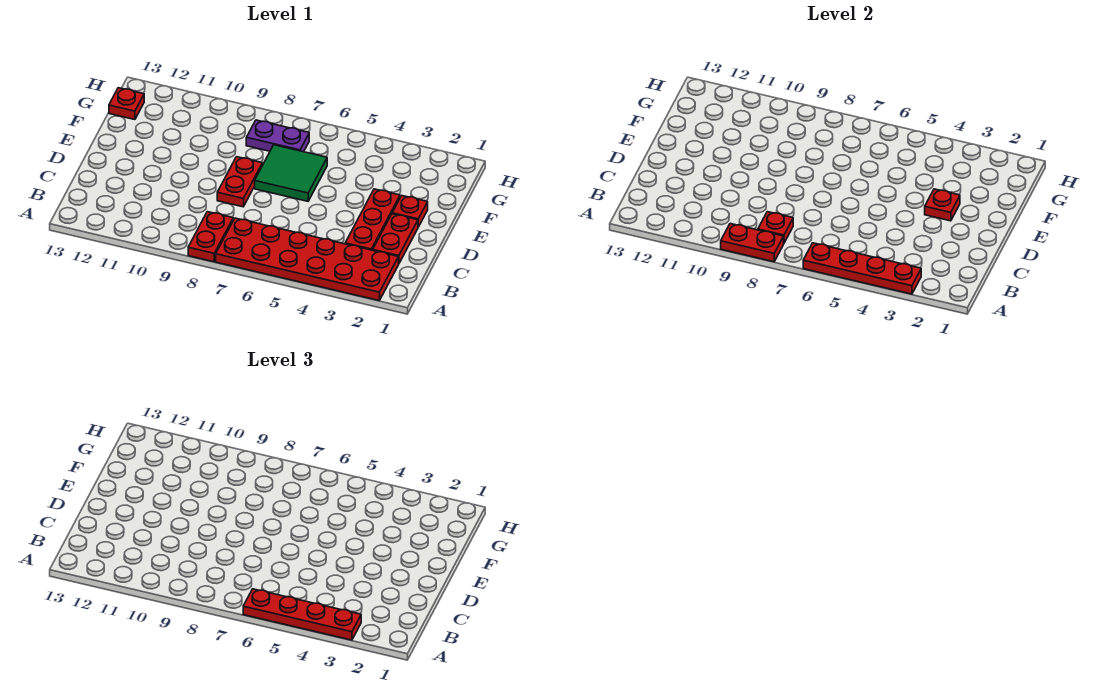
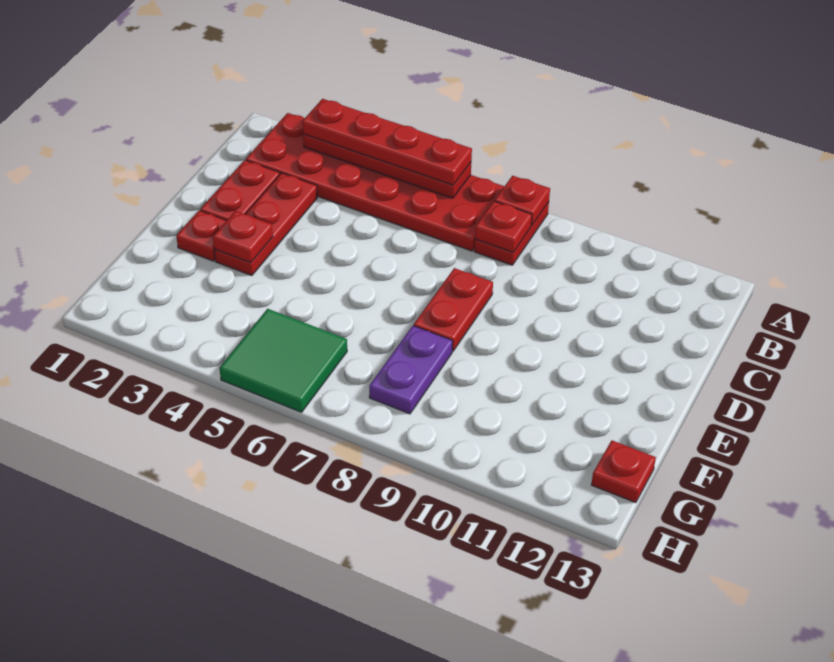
red plate A8:A9 level 2 -> red plate A8 level 2
green tile E6:F7 level 1 -> green tile G5:H6 level 1
purple plate G7:G8 level 1 -> purple plate F8:G8 level 1

